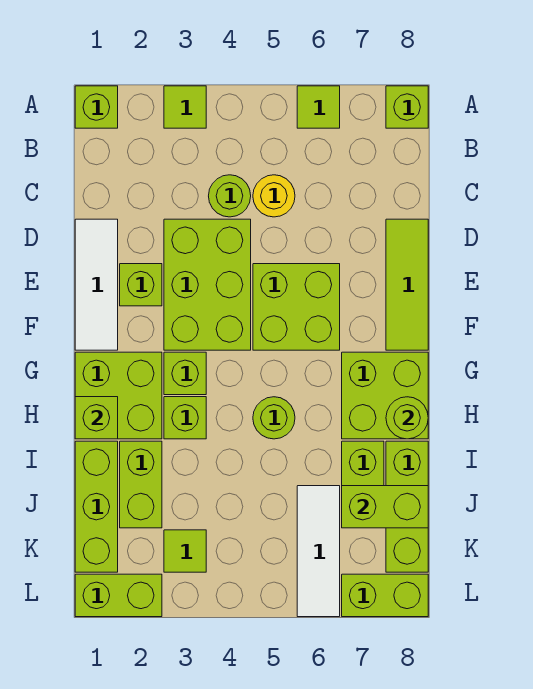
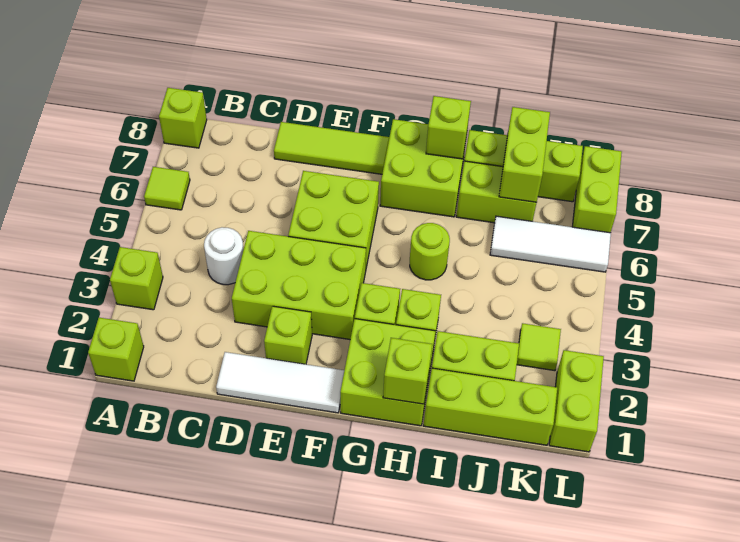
lime tile A3 level 1 -> lime brick A3 level 1
lime round brick C4 level 1 -> white round brick C4 level 1
yellow round brick C5 level 1 -> none
lime round brick H8 level 2 -> lime brick H8 level 2

